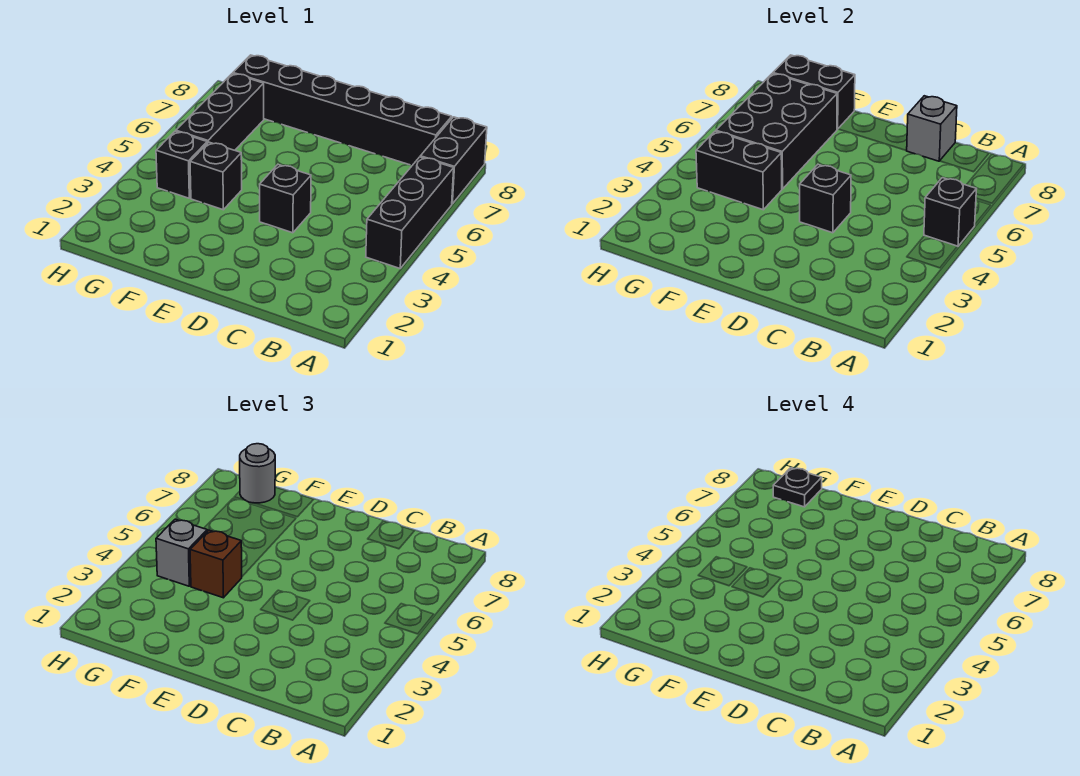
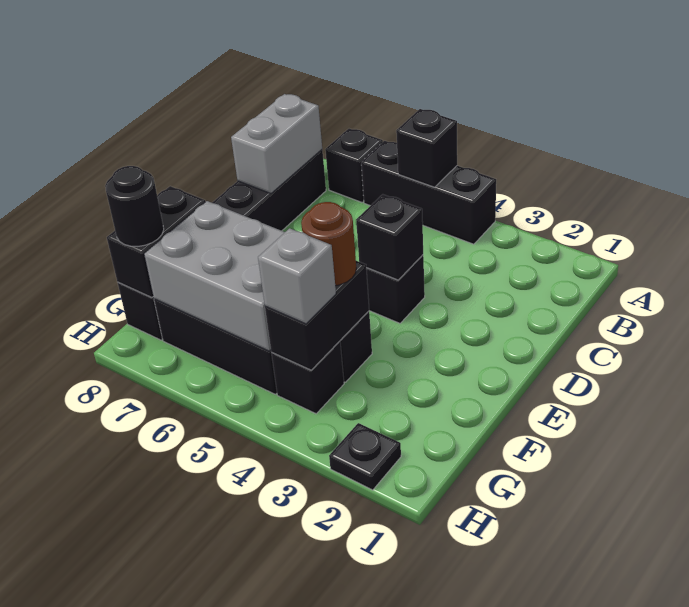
black brick A7:A8 level 1 -> black brick A7 level 1
grey brick C8 level 2 -> grey brick B8:C8 level 2
brown brick F4 level 3 -> brown round brick F4 level 3
black brick F5:G7 level 2 -> grey brick F5:G7 level 2
grey round brick G8 level 3 -> black round brick G8 level 3
black plate G8 level 4 -> black plate H2 level 1

